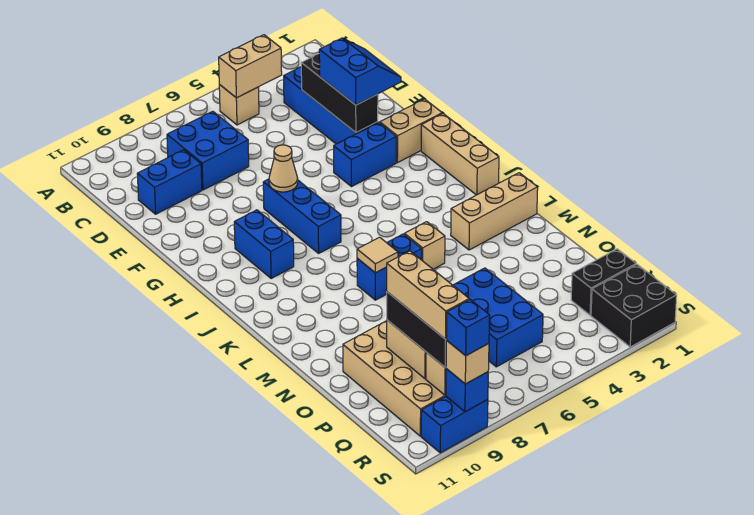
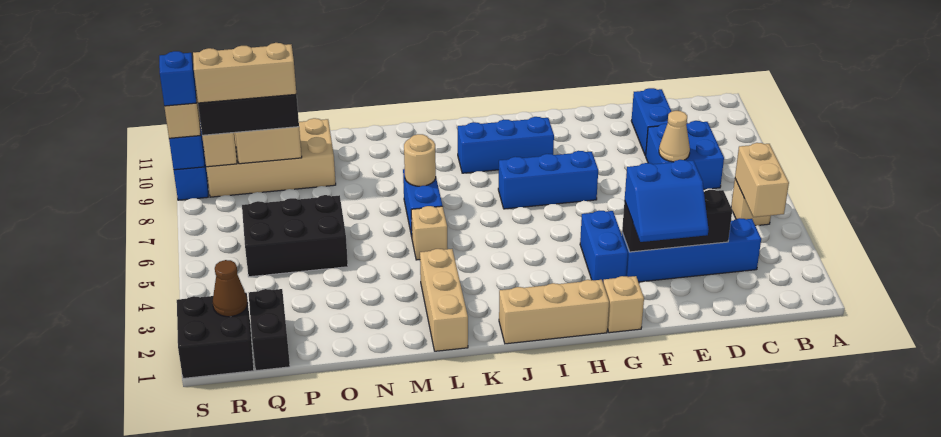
tan brick G1:G2 level 1 -> tan brick G1 level 1
tan cone G7 level 2 -> tan cone D7 level 2
blue brick H9:I9 level 1 -> blue brick H9:J9 level 1
tan tile L7 level 2 -> tan round brick L7 level 2
blue brick O5:Q6 level 1 -> black brick O5:Q6 level 1
none -> brown cone R2 level 2

